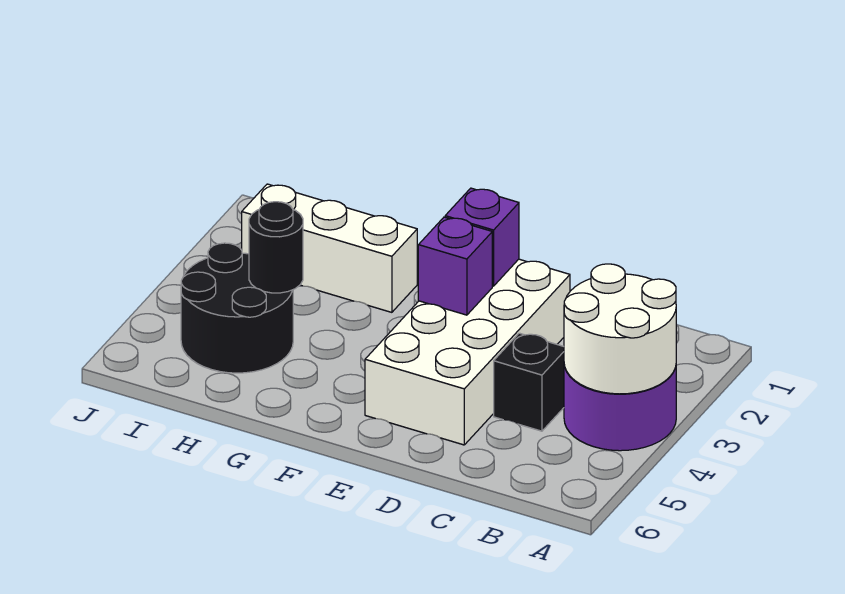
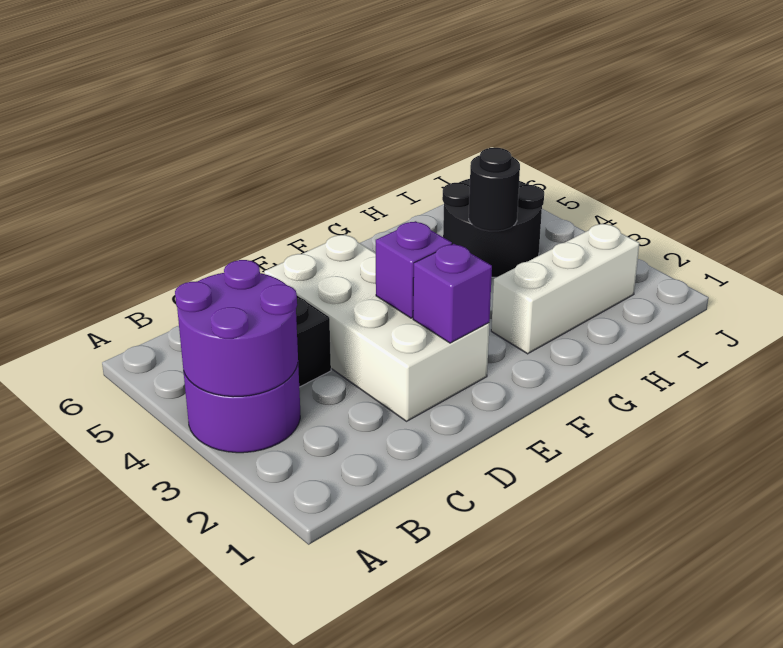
white round brick A3:B4 level 2 -> purple round brick A3:B4 level 2

